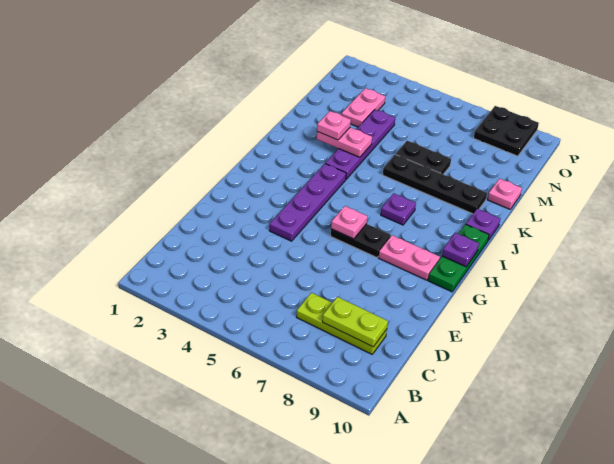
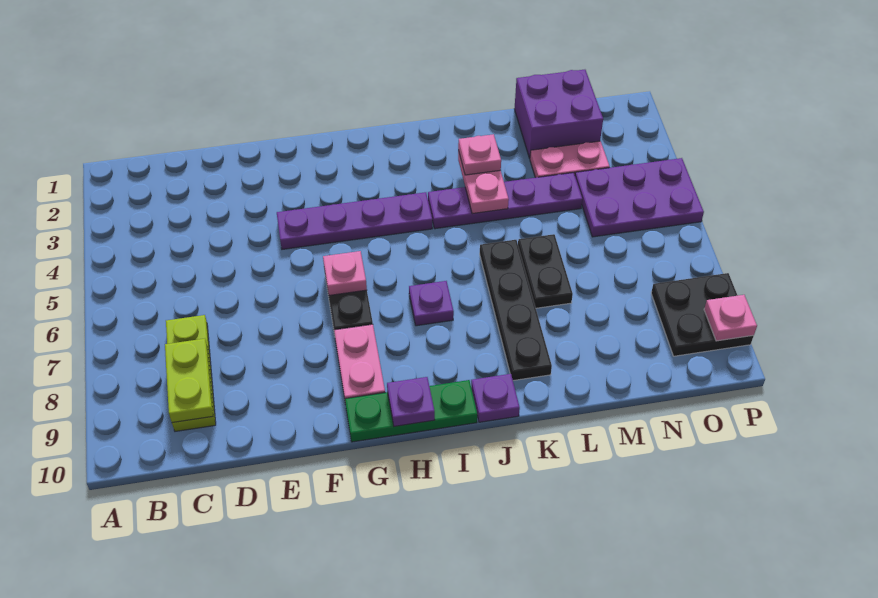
pink plate L10 level 1 -> pink plate P9 level 2
none -> purple brick M1:N2 level 1
none -> purple plate N4:P5 level 1

